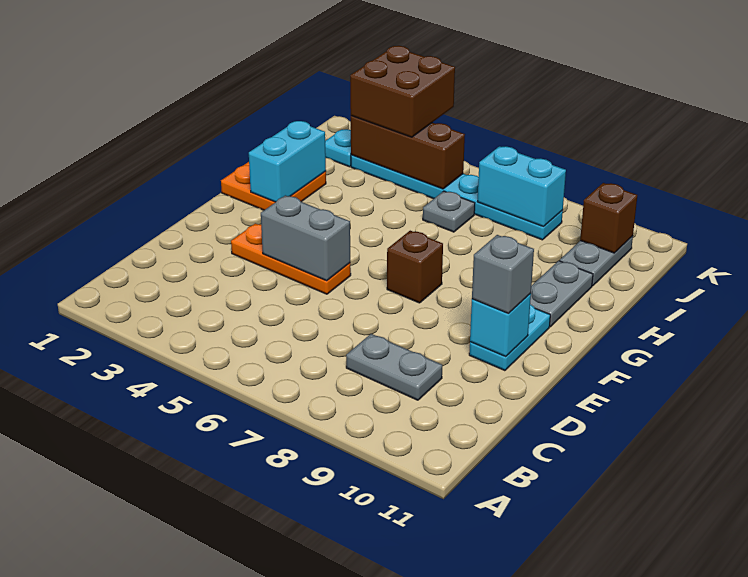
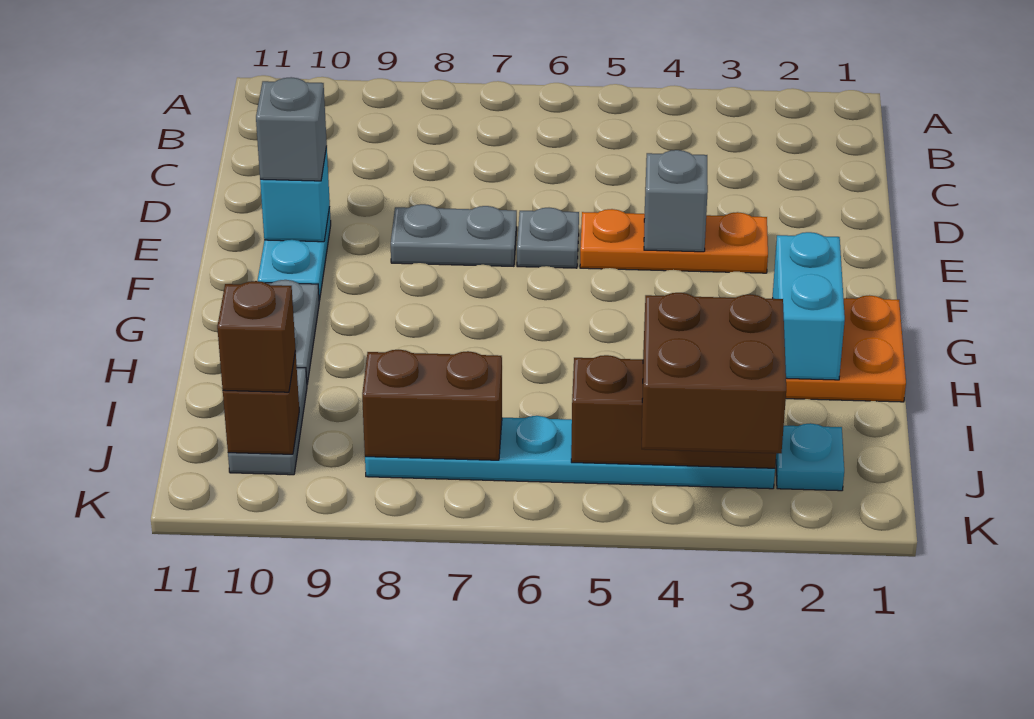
grey plate C8:C9 level 1 -> grey plate E7:E8 level 1
grey brick E4:E5 level 2 -> grey brick E4 level 2
brown brick F7 level 1 -> brown brick J10 level 3
grey plate I6 level 1 -> grey plate E6 level 1
cyan brick J7:J8 level 2 -> brown brick J7:J8 level 2

